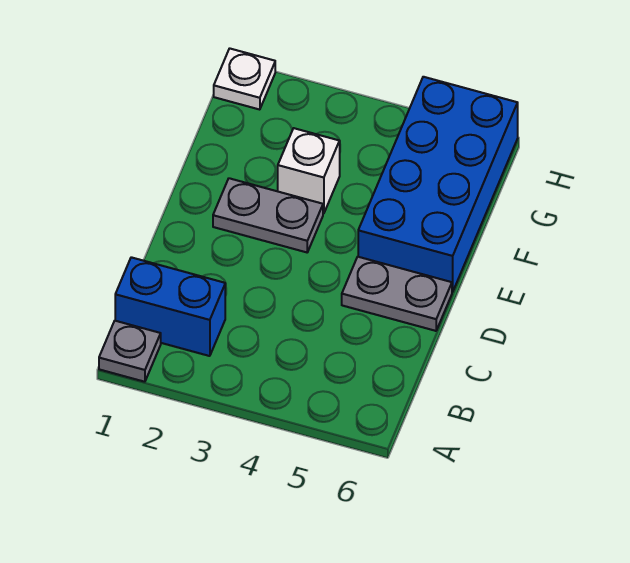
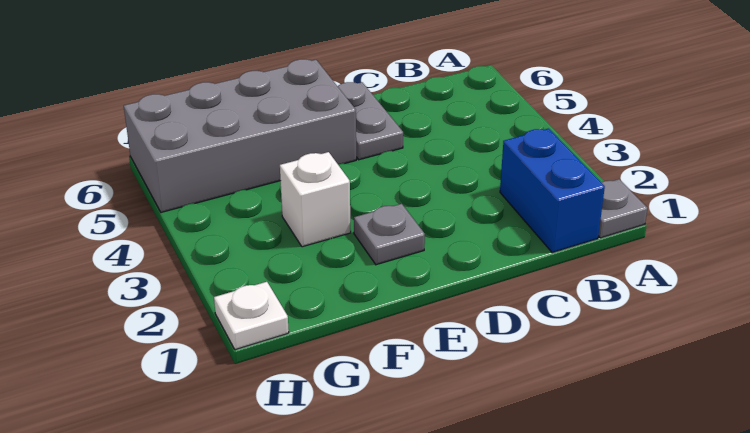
grey plate E2:E3 level 1 -> grey plate E2 level 1
blue brick E5:H6 level 1 -> grey brick E5:H6 level 1

